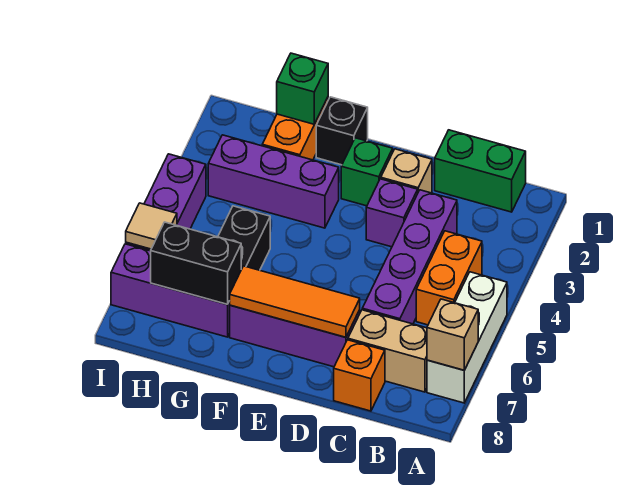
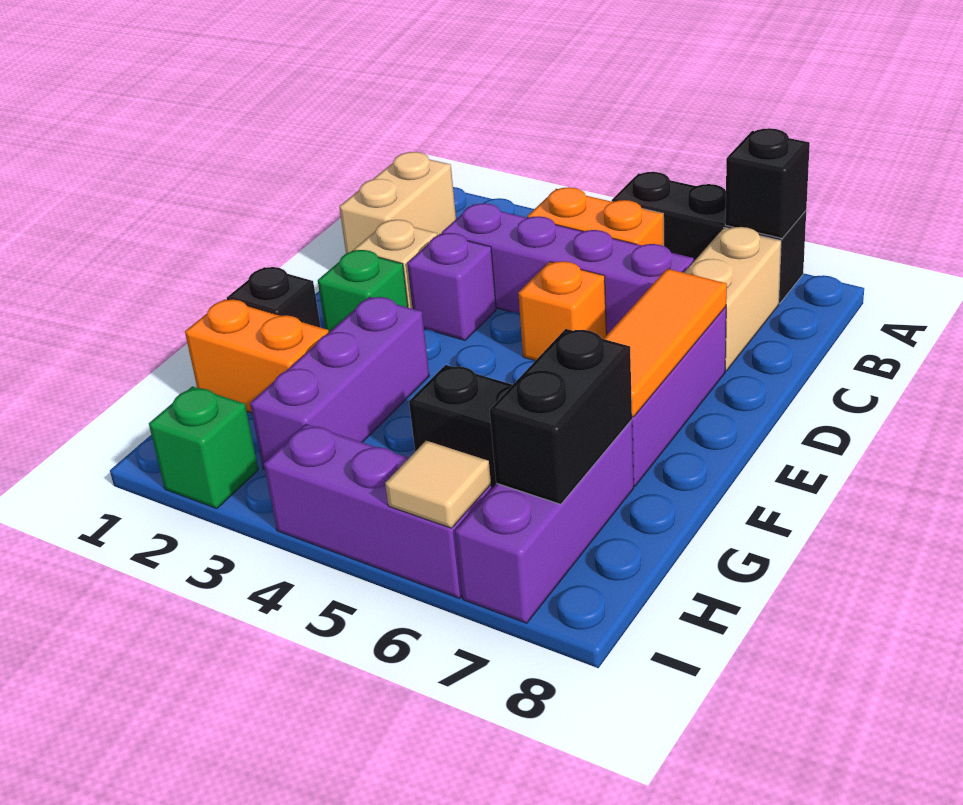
white brick A5:A7 level 1 -> black brick A5:A7 level 1
tan brick A7 level 2 -> black brick A7 level 2
green brick B1:C1 level 1 -> tan brick B1:C1 level 1
orange brick C8 level 1 -> orange brick D5 level 1
green brick G1 level 2 -> green brick I2 level 1

